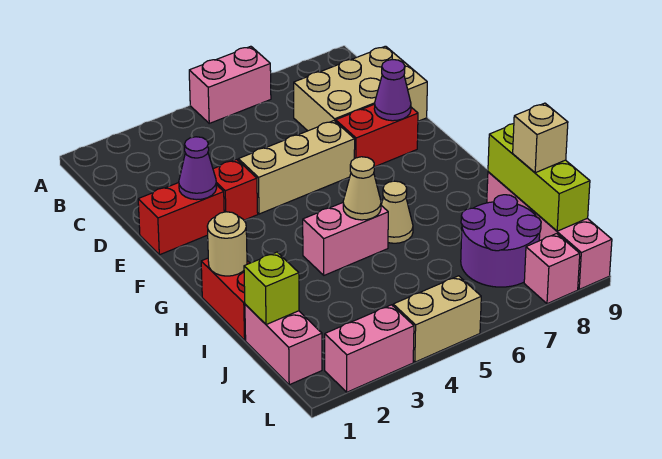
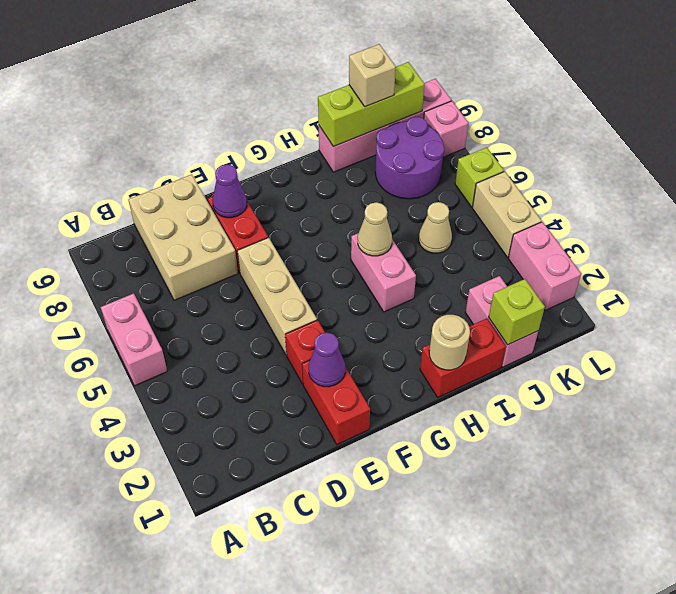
tan cone H6 level 1 -> tan cone J5 level 1
pink brick J1:K1 level 1 -> pink brick J1:J2 level 1
none -> lime brick L6 level 1

